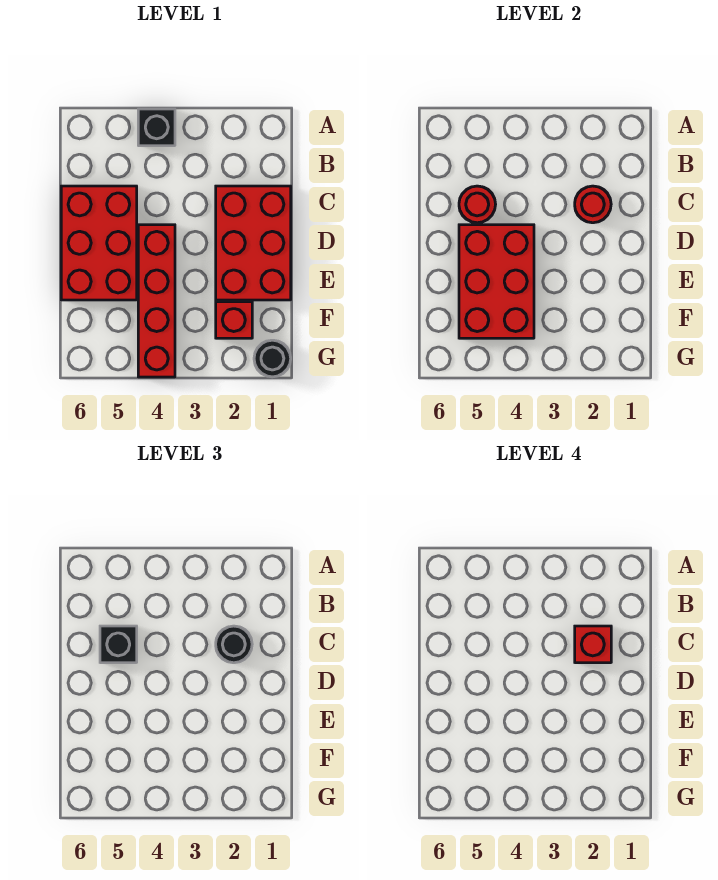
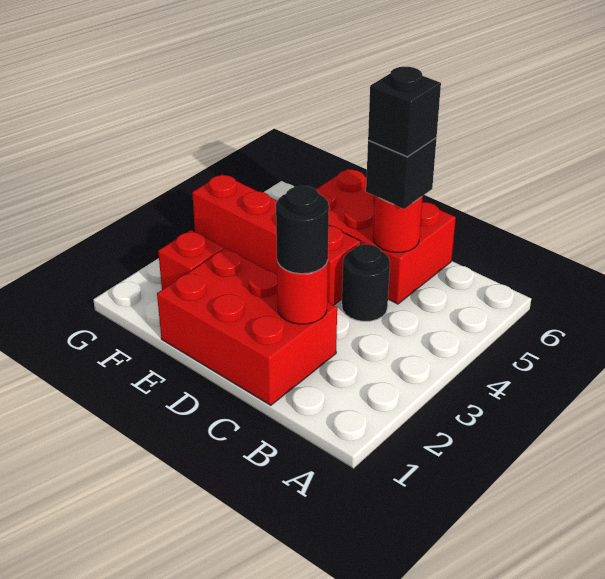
black brick A4 level 1 -> black brick C5 level 4
red brick C2 level 4 -> none
red brick D4:F5 level 2 -> none
black round brick G1 level 1 -> black round brick C4 level 1

